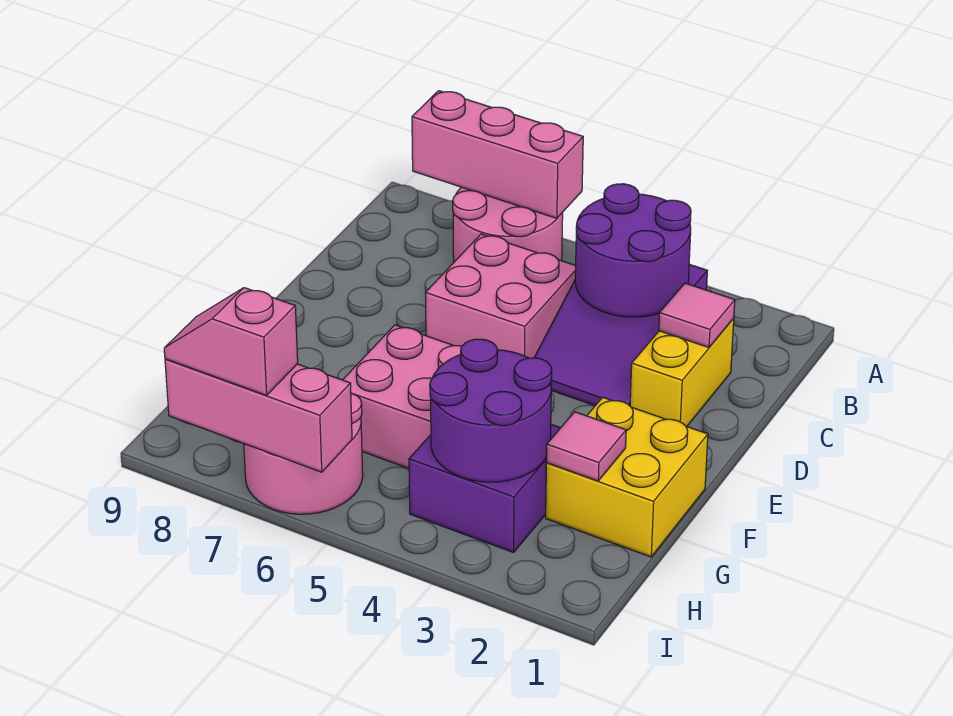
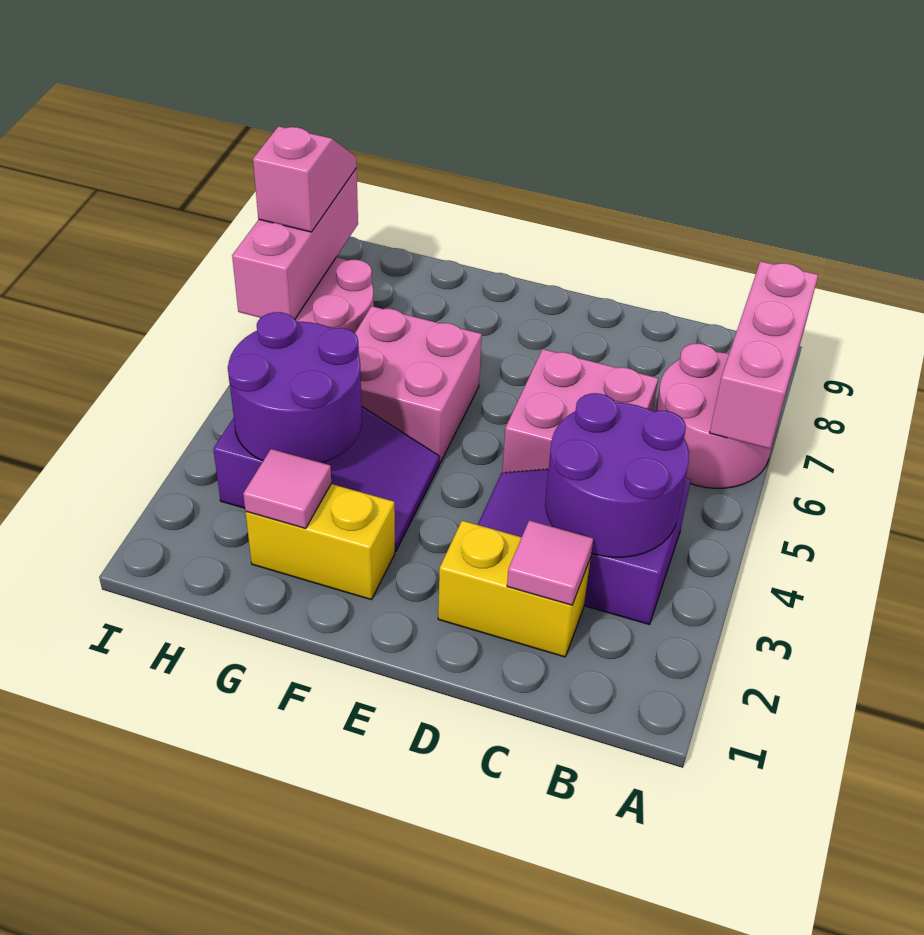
yellow brick F1:G2 level 1 -> yellow brick F2:G2 level 1

